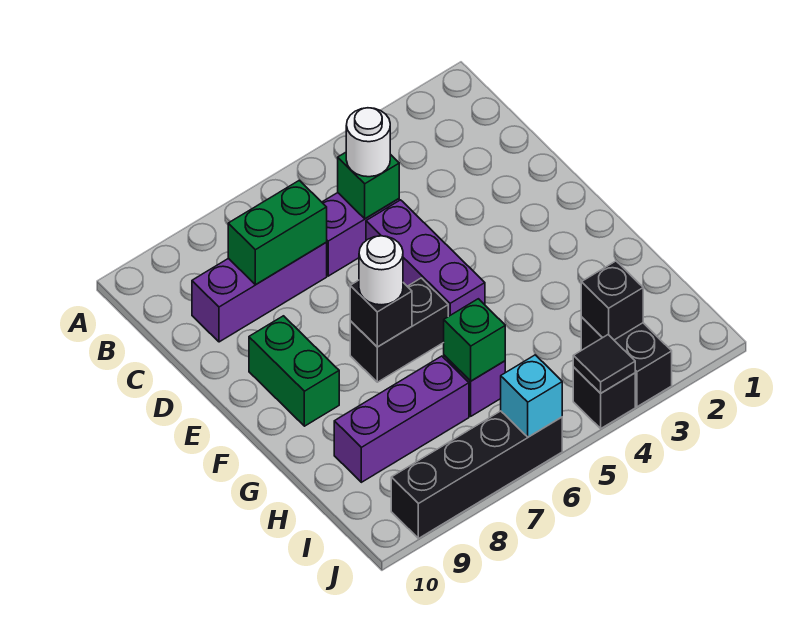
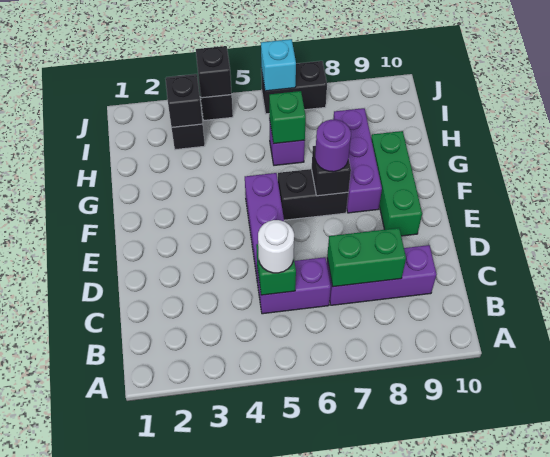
green brick E9:F9 level 1 -> green brick E9:G9 level 1
white round brick F7 level 3 -> purple round brick F7 level 3
purple brick H7:H9 level 1 -> purple brick F8:H8 level 1
black tile J4 level 2 -> black brick J4 level 2
black brick J6:J9 level 1 -> black brick J6:J7 level 1

